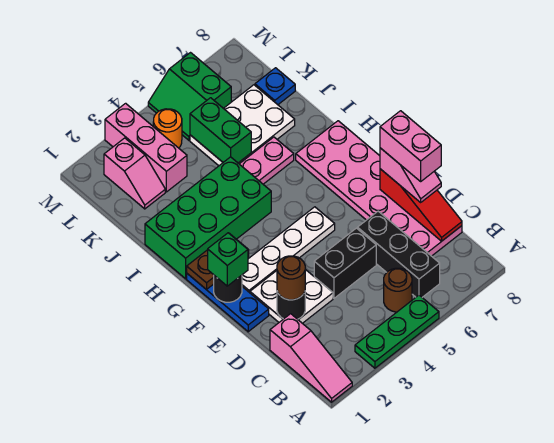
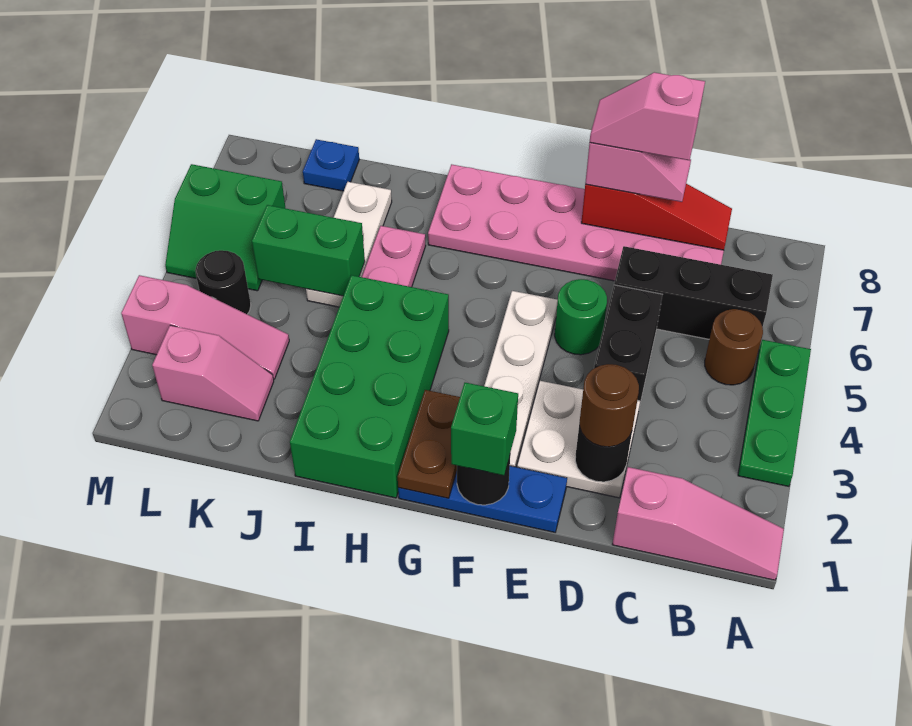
pink brick D8:E8 level 4 -> pink slope D8:E8 level 4 top D
none -> green round brick E5 level 1
white plate J5:K7 level 1 -> white plate J5:J7 level 1
pink brick K3:M3 level 1 -> pink slope K3:M3 level 1 top M
orange round brick L4 level 1 -> black round brick L4 level 1

